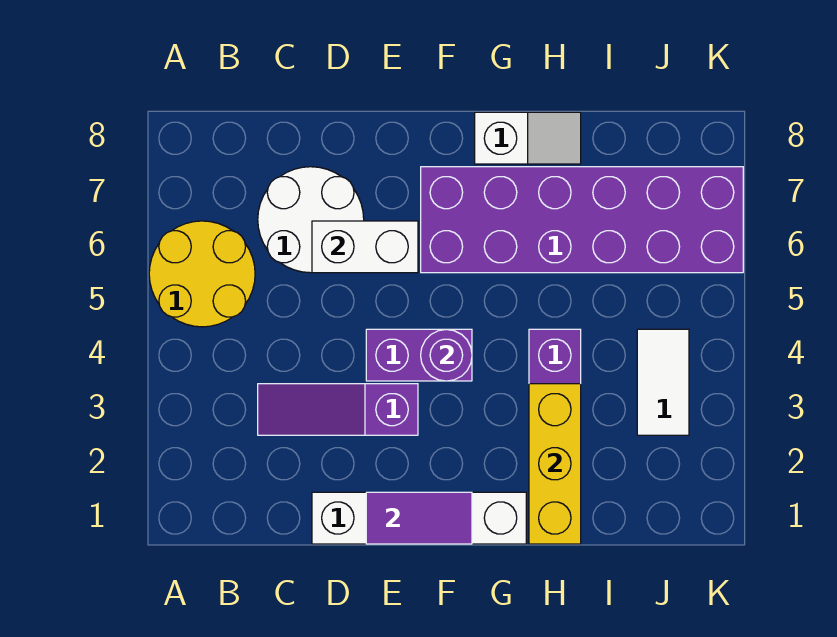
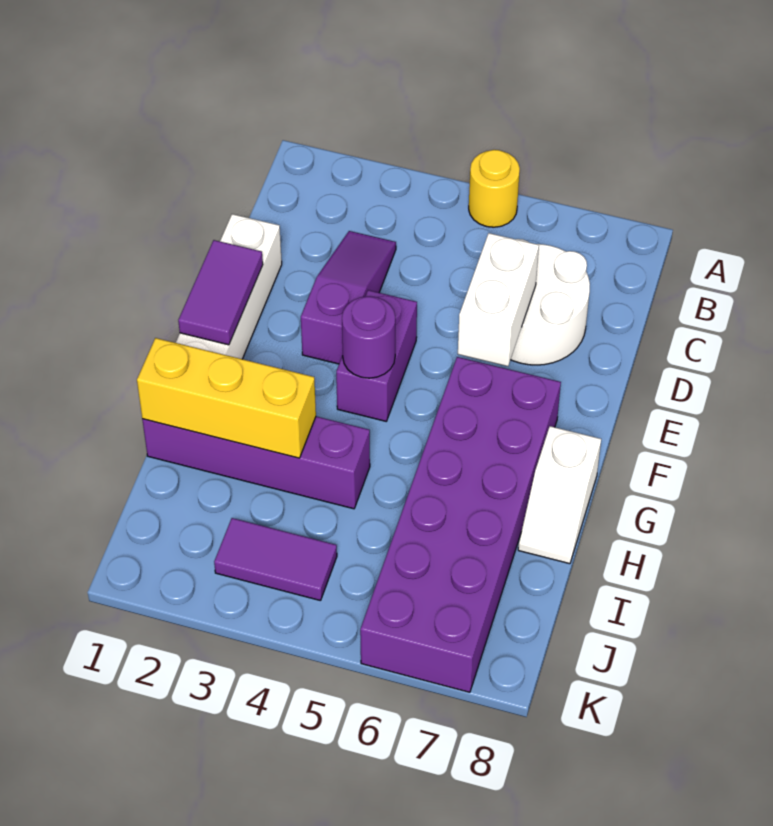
yellow round brick A5:B6 level 1 -> yellow round brick A5 level 1
white tile J3:J4 level 1 -> purple tile J3:J4 level 1

